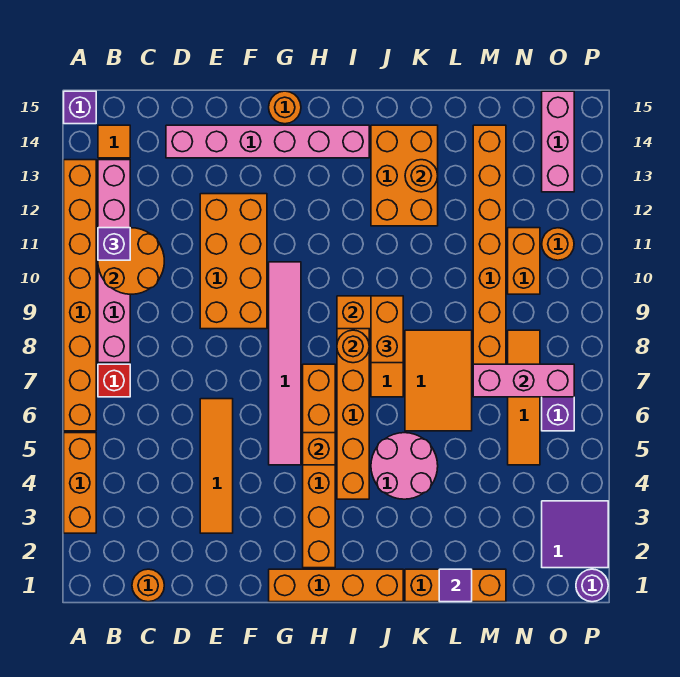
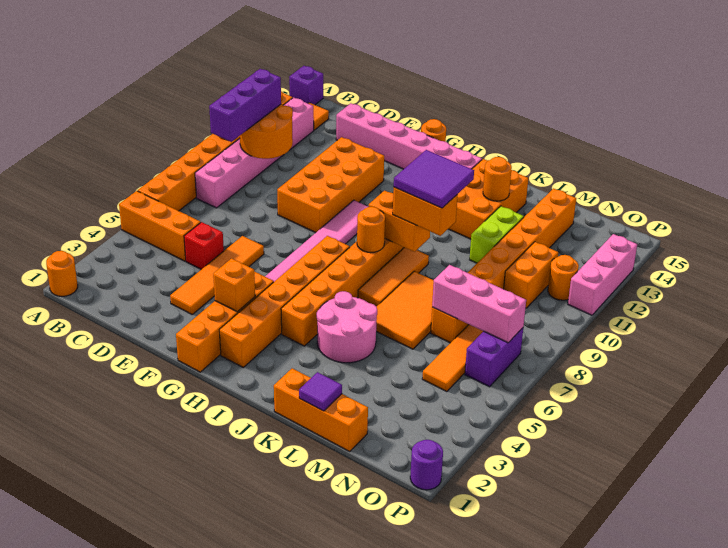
orange brick A3:A5 level 1 -> orange brick A5:C5 level 1
red brick B7 level 1 -> red brick D5 level 1
purple brick B11 level 3 -> purple brick B9:B11 level 3
orange round brick C1 level 1 -> orange round brick A1 level 1
orange brick G1:J1 level 1 -> orange brick G1:G4 level 1
orange brick H5 level 2 -> orange brick G3 level 2
orange brick J8:J9 level 3 -> orange brick J9:K9 level 3
none -> lime brick L11:L12 level 1
purple tile O2:P3 level 1 -> purple tile J9:K10 level 4
pink brick O13:O15 level 1 -> pink brick P11:P13 level 1

